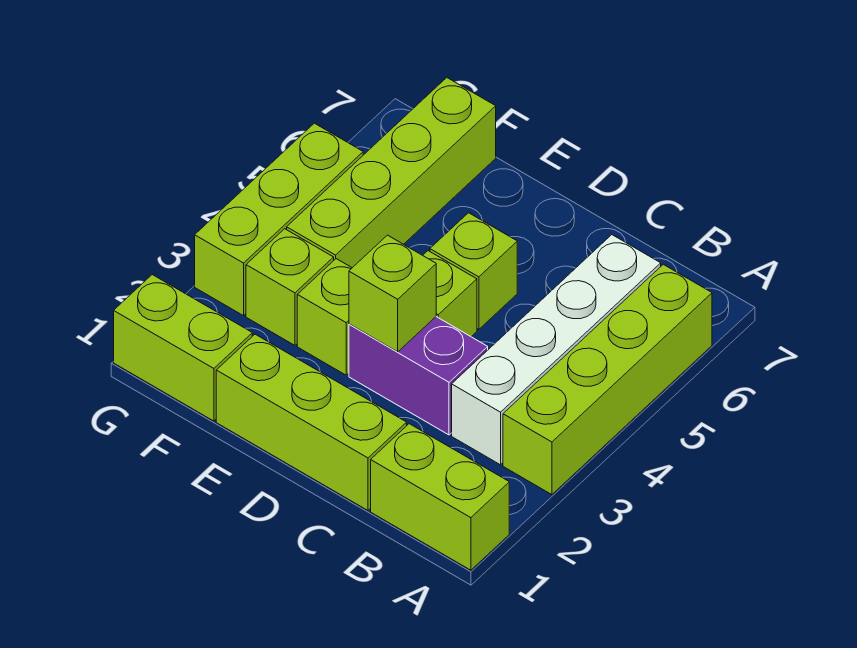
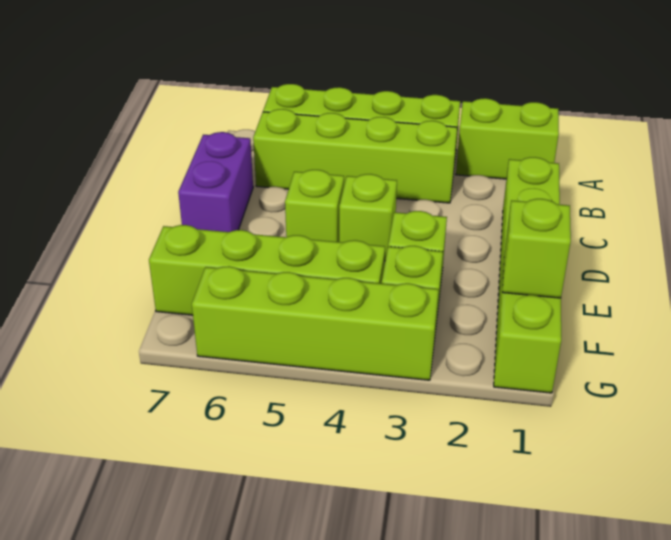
lime brick A1:B1 level 1 -> lime brick A1:A2 level 1
white brick B3:B6 level 1 -> lime brick B3:B6 level 1
purple brick C3:D3 level 1 -> purple brick C7:D7 level 1
lime brick D3 level 2 -> lime brick F1 level 2
lime brick G3:G5 level 1 -> lime brick G3:G6 level 1

